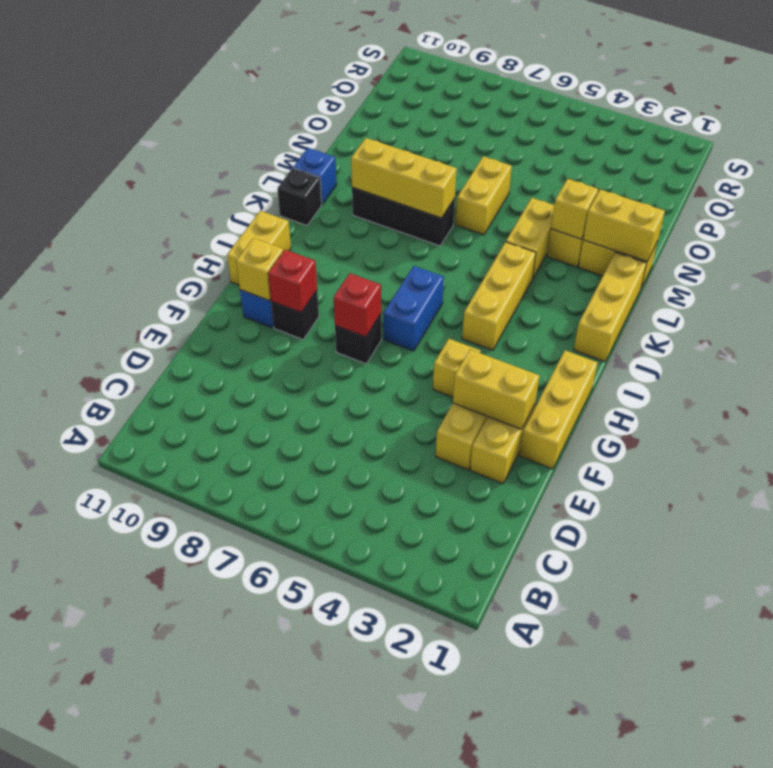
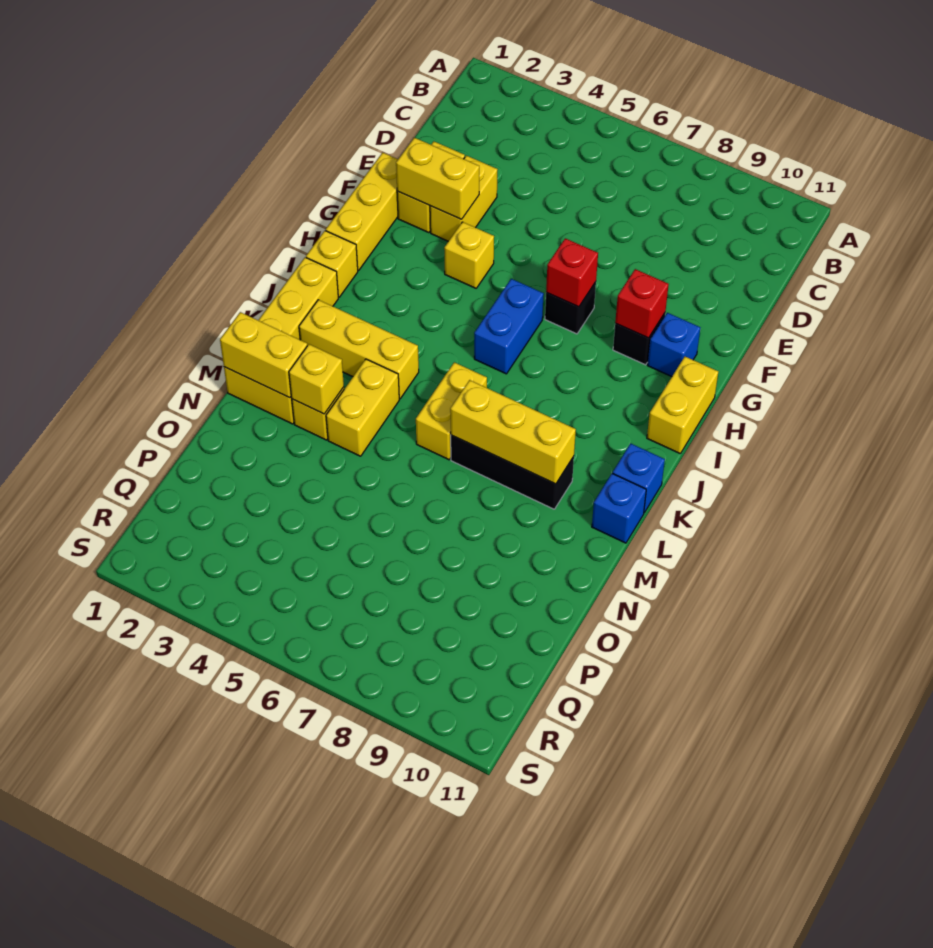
yellow brick G10 level 2 -> yellow brick I1 level 1
yellow brick I4:K4 level 1 -> yellow brick K2:K4 level 1
black brick K11 level 1 -> blue brick K11 level 1
yellow brick M6:N6 level 1 -> yellow brick K6:L6 level 1

